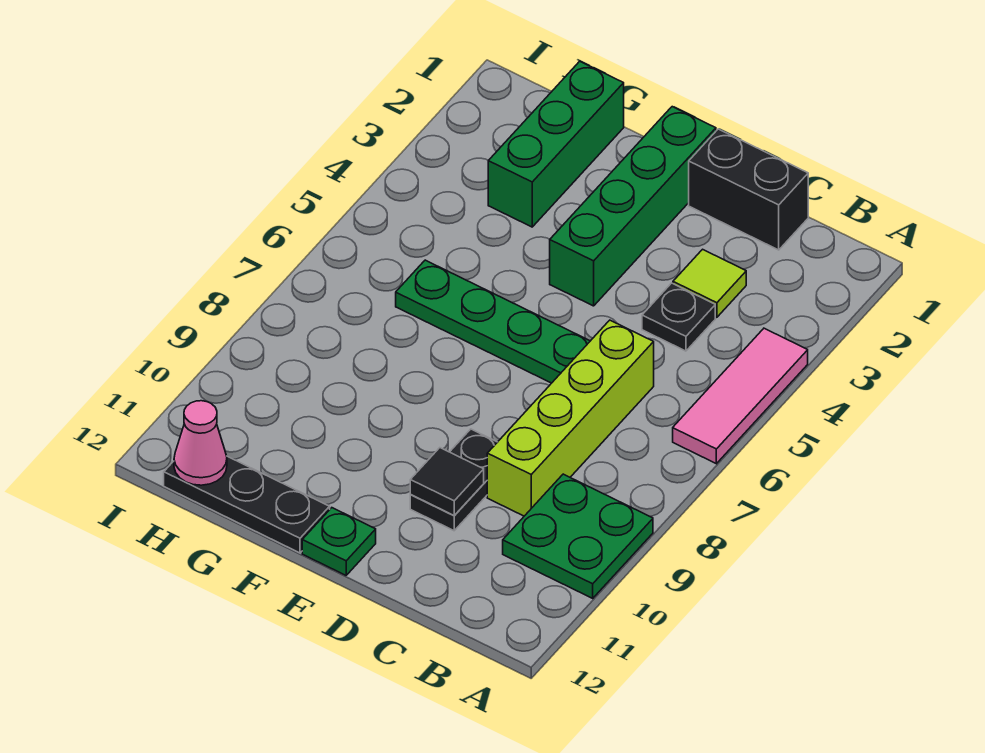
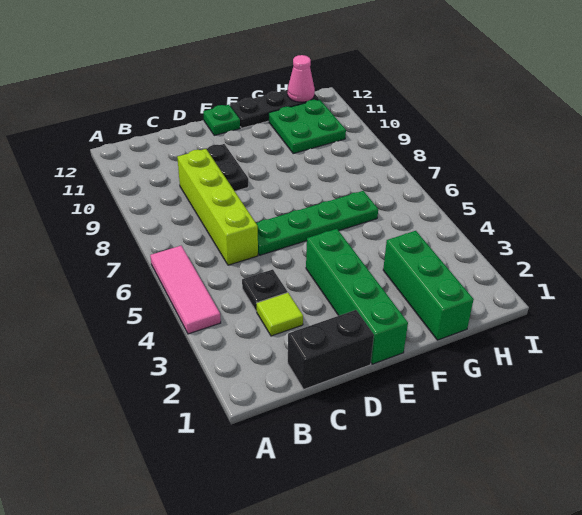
green plate A9:B10 level 1 -> green plate G10:H11 level 1
black tile D10 level 2 -> none

